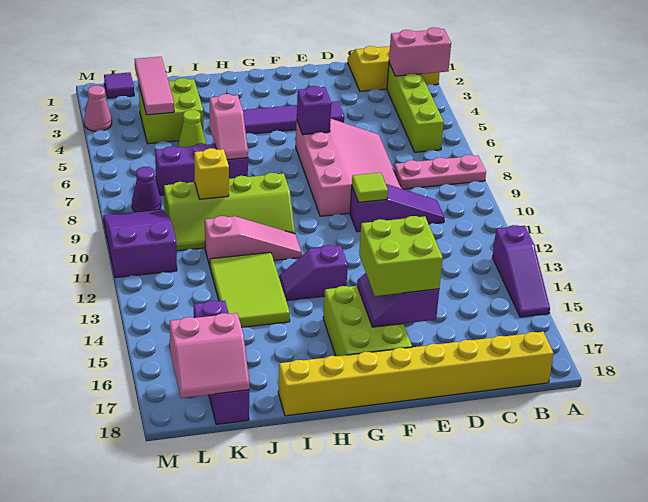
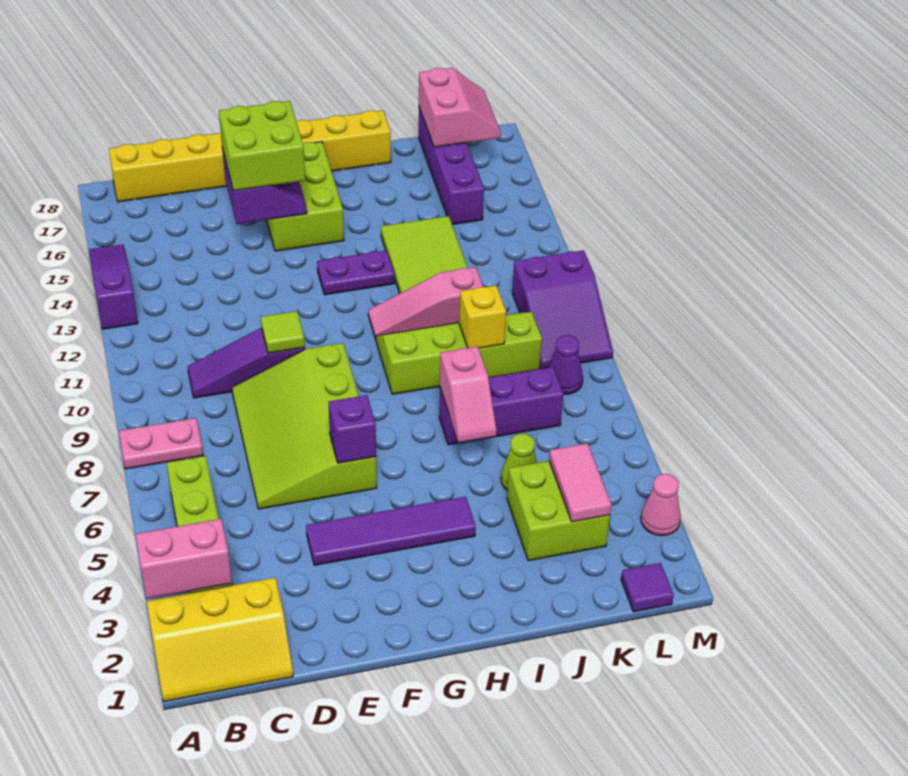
pink plate A8:C8 level 1 -> pink plate A8:B8 level 1
pink slope D6:F9 level 1 top F -> lime slope D6:F9 level 1 top F
purple slope G13:H13 level 1 top G -> purple plate G13:H13 level 1
pink slope I6:I7 level 2 top 6 -> pink slope I6:I7 level 2 top 7
pink tile K2:K4 level 2 -> pink tile K3:K4 level 2
pink slope K17:L18 level 2 top 17 -> pink slope K17:L18 level 2 top K

